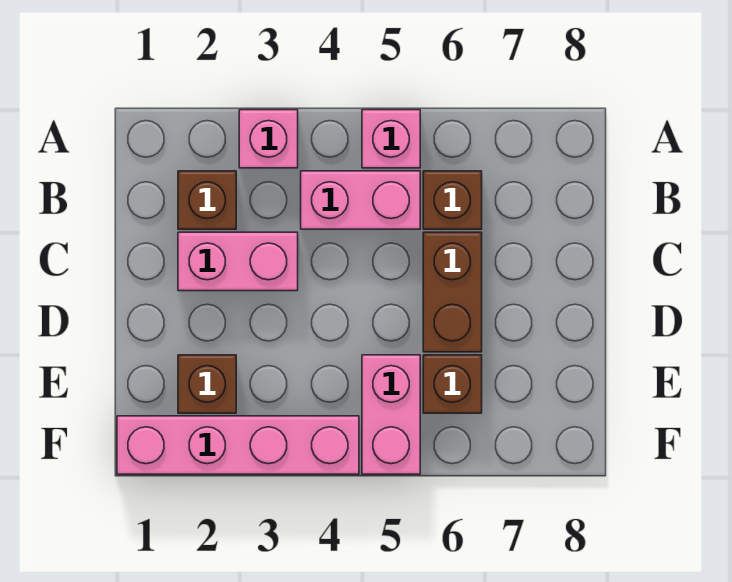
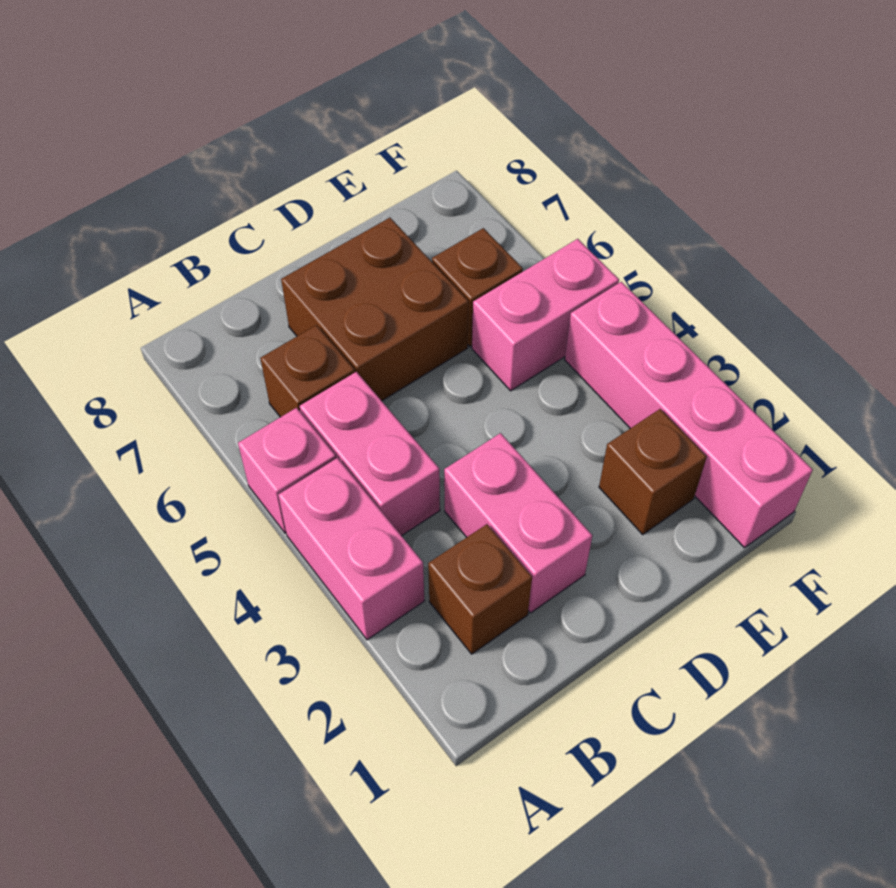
pink brick A3 level 1 -> pink brick A3:A4 level 1
brown brick C6:D6 level 1 -> brown brick C6:D7 level 1

